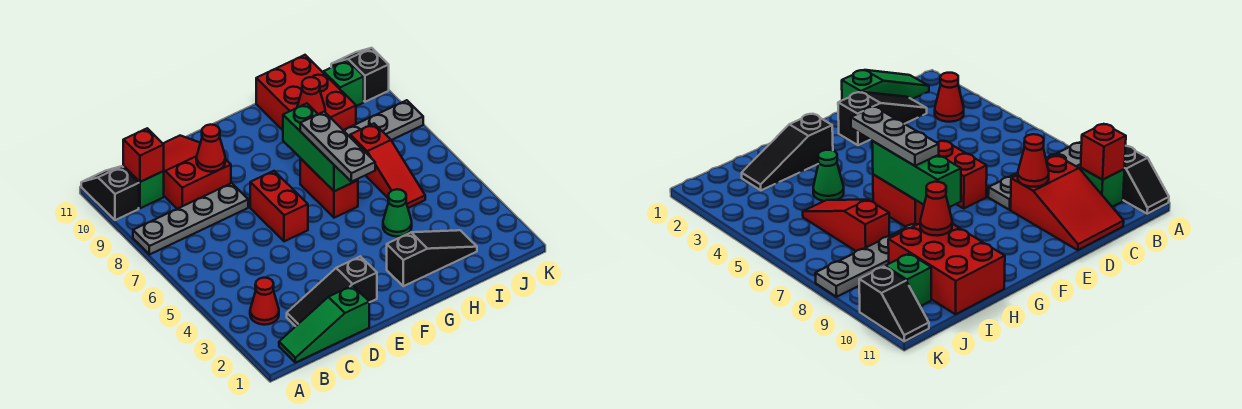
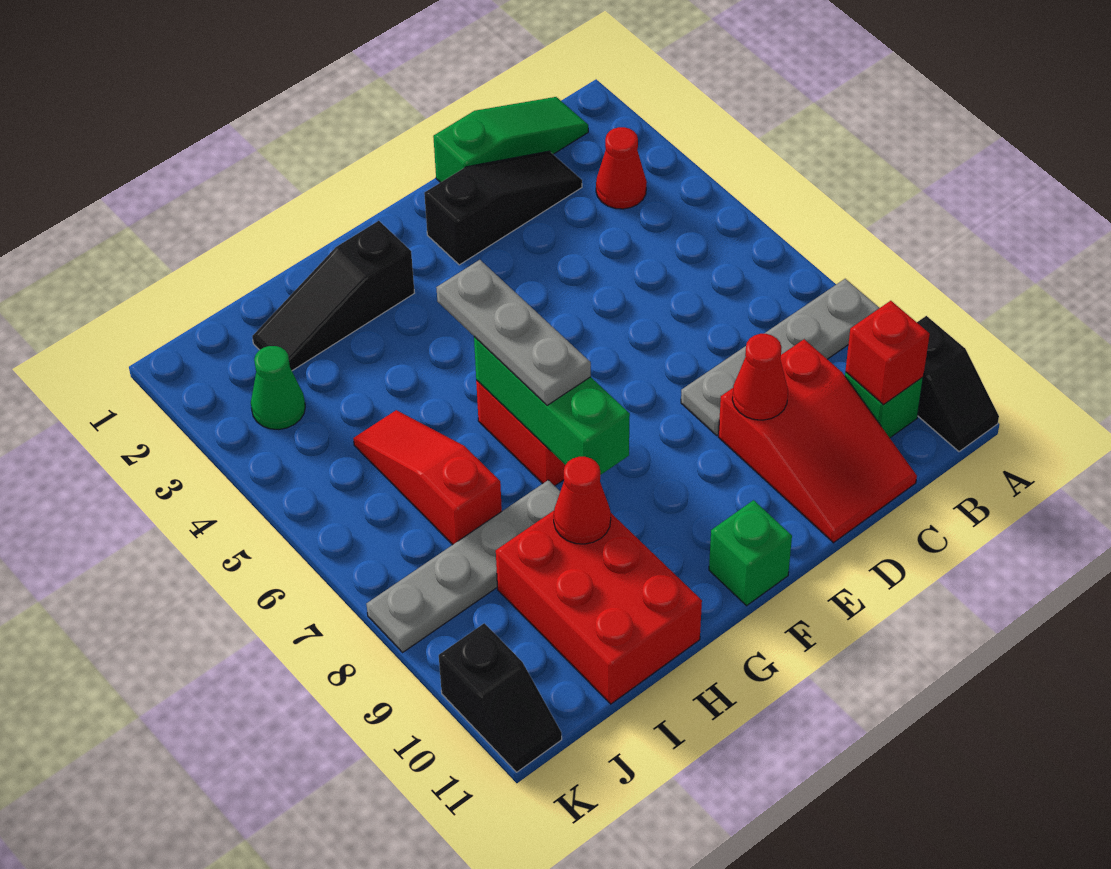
red brick E6:E7 level 1 -> none
green cone H4 level 1 -> green cone J3 level 1
green brick J10 level 1 -> green brick F11 level 1

